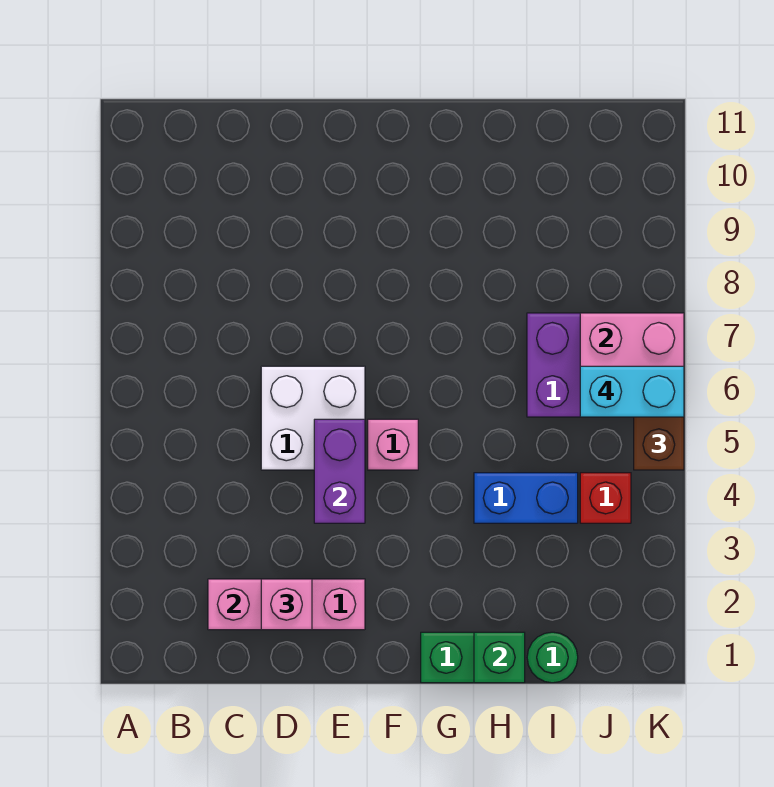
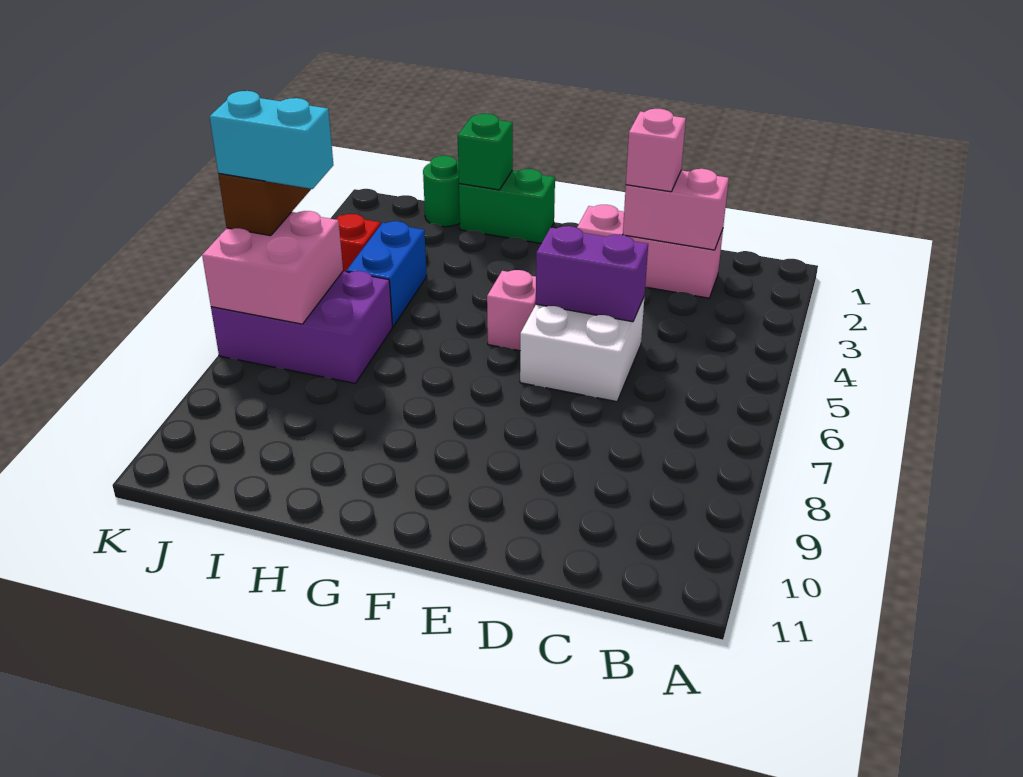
purple brick E4:E5 level 2 -> purple brick D5:E5 level 2
blue brick H4:I4 level 1 -> blue brick I4:I5 level 1

